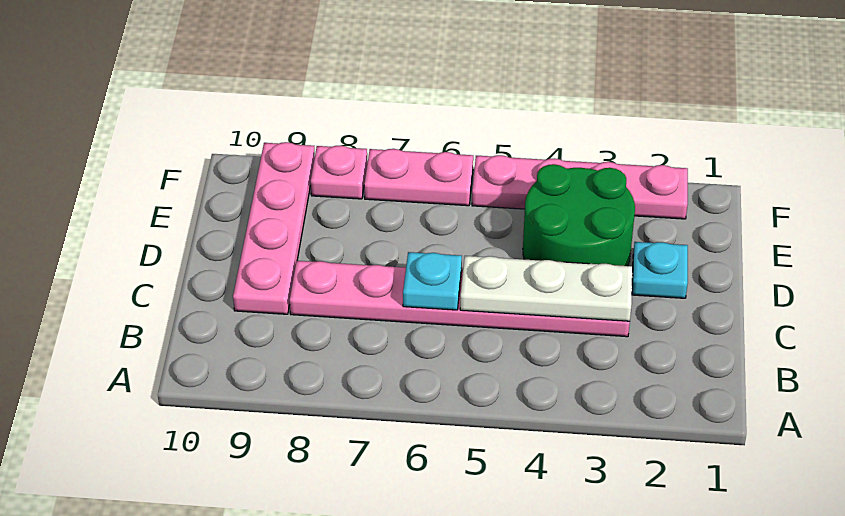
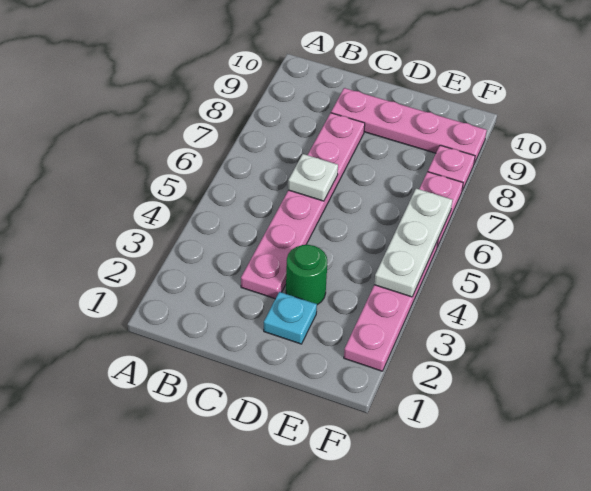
white plate C3:C5 level 2 -> white plate F4:F6 level 2
cyan plate C6 level 2 -> white plate C6 level 2
green round brick D3:E4 level 1 -> green round brick D3 level 1

